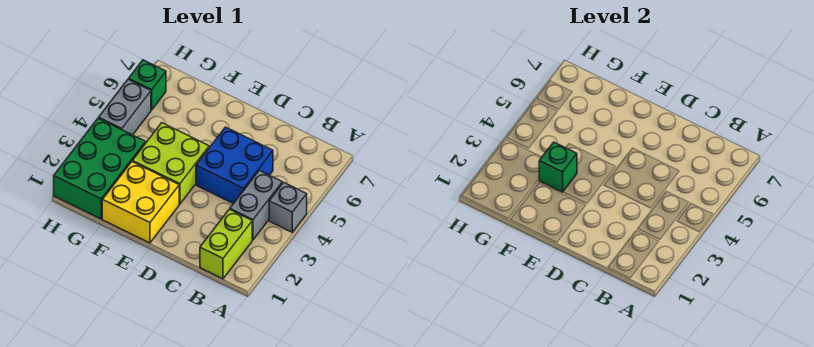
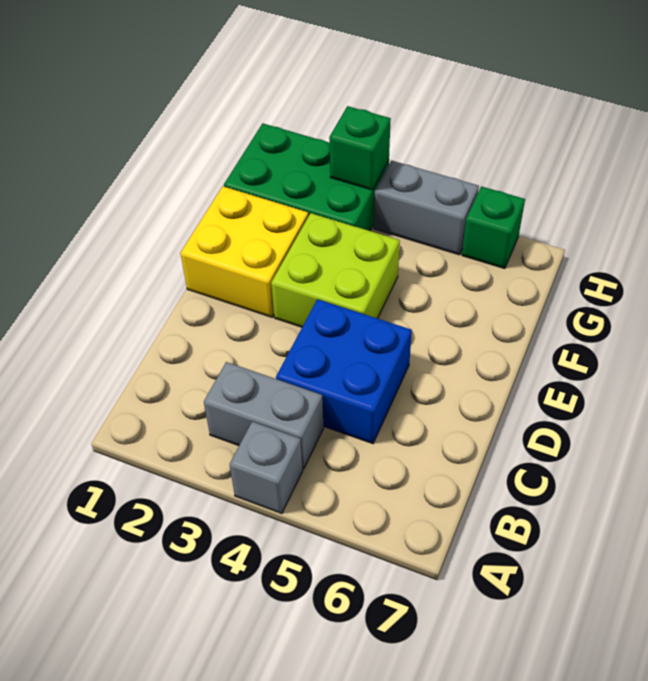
lime brick B1:B2 level 1 -> none
green brick F3 level 2 -> green brick H3 level 2

